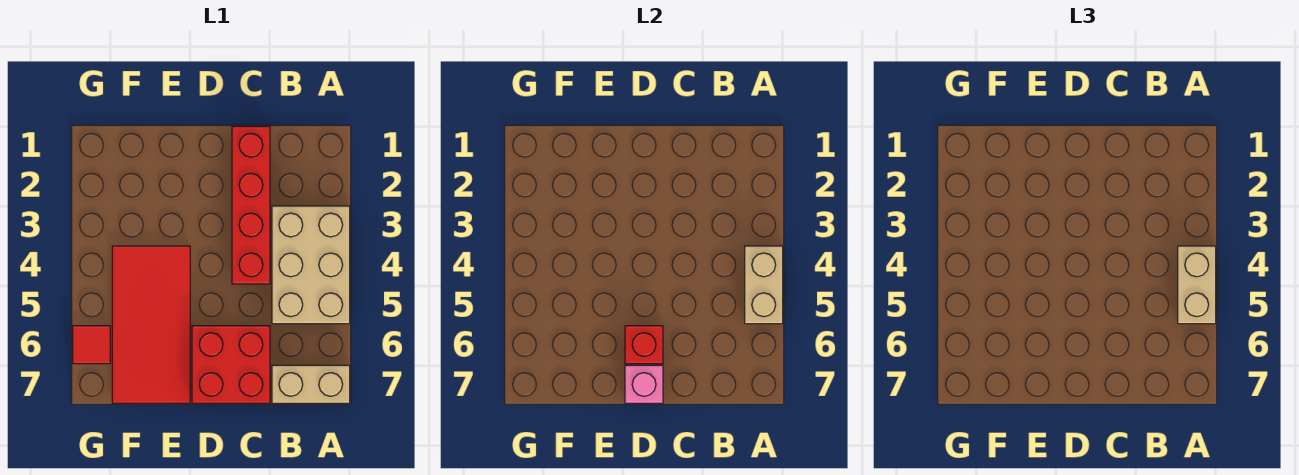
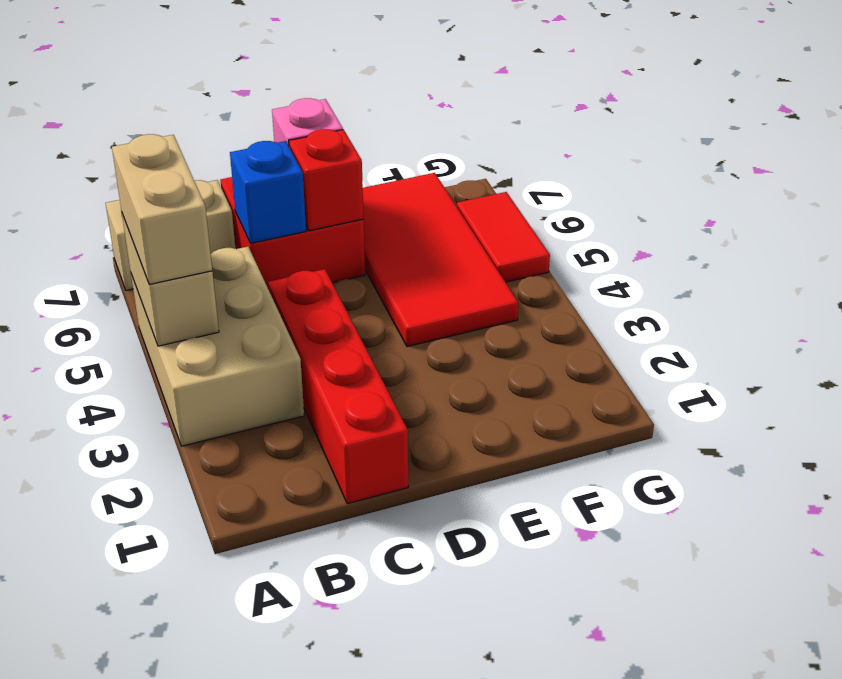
none -> blue brick C6 level 2
red tile G6 level 1 -> red tile G5:G6 level 1

